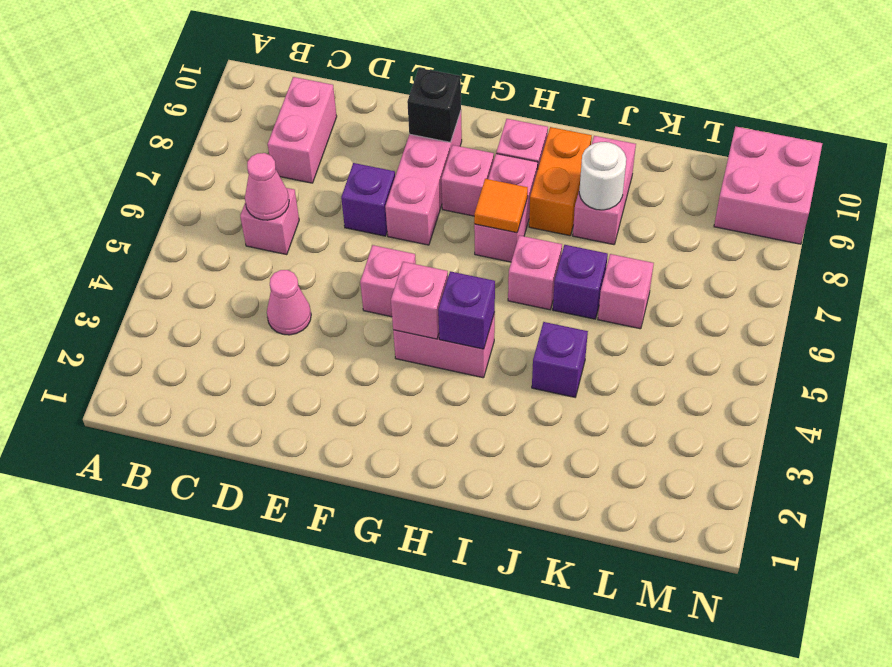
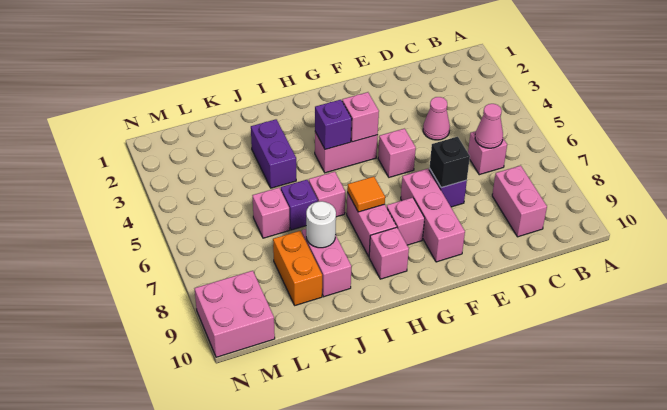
black brick F9 level 2 -> black brick E7 level 2
orange brick I8:I9 level 1 -> orange brick K8:K9 level 1
purple brick J4 level 1 -> purple brick J3:J4 level 1

